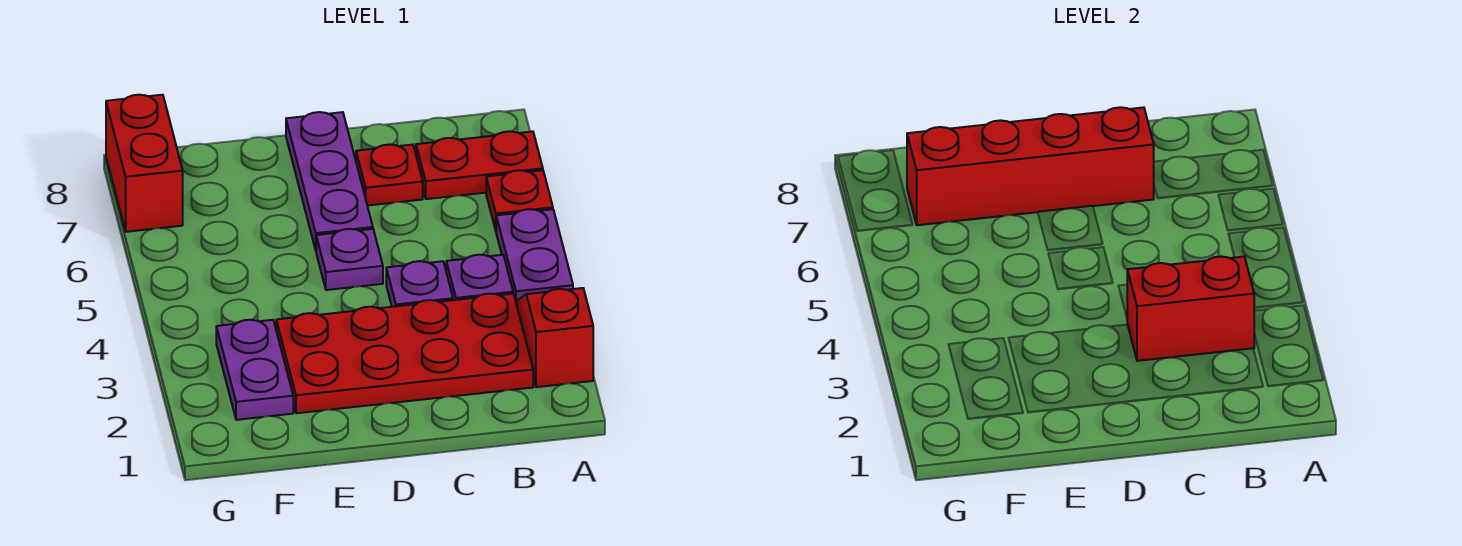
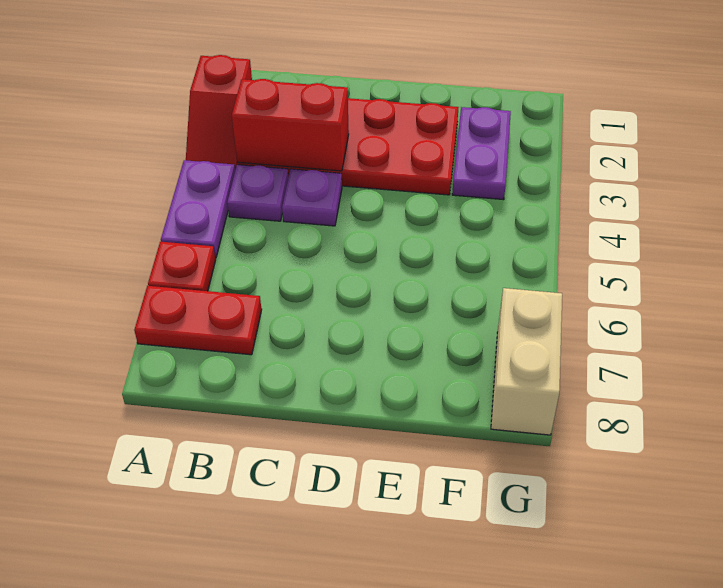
red plate C7 level 1 -> none
red brick C7:F7 level 2 -> none
purple plate D5 level 1 -> none
purple plate D6:D8 level 1 -> none
red brick G7:G8 level 1 -> tan brick G7:G8 level 1

